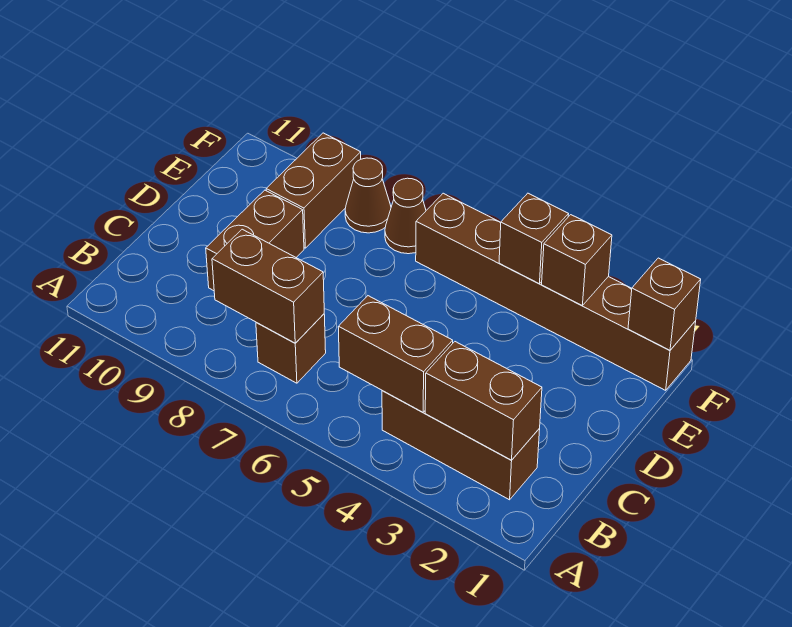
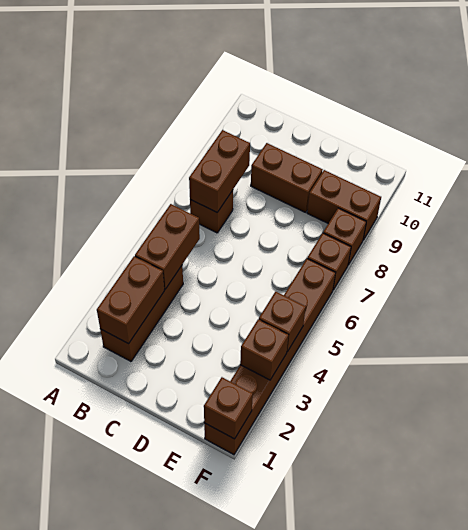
brown cone F7 level 1 -> brown brick F7 level 1
brown cone F8 level 1 -> brown brick F8 level 1

